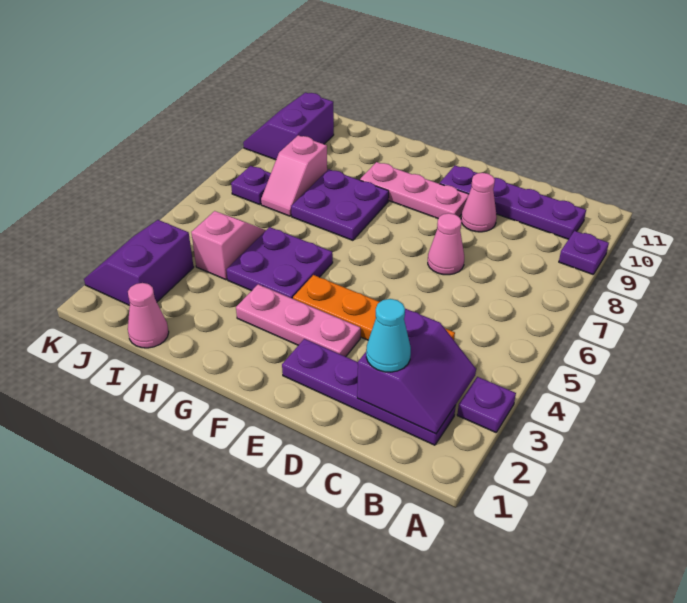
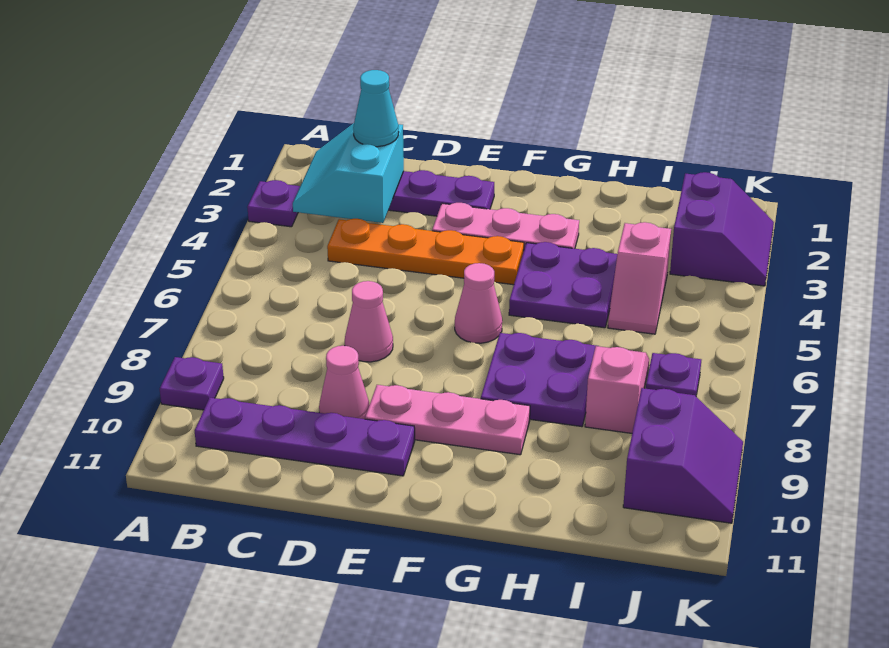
purple slope B2:C3 level 2 top C -> cyan slope B2:C3 level 2 top C
pink cone I1 level 1 -> pink cone F6 level 1

